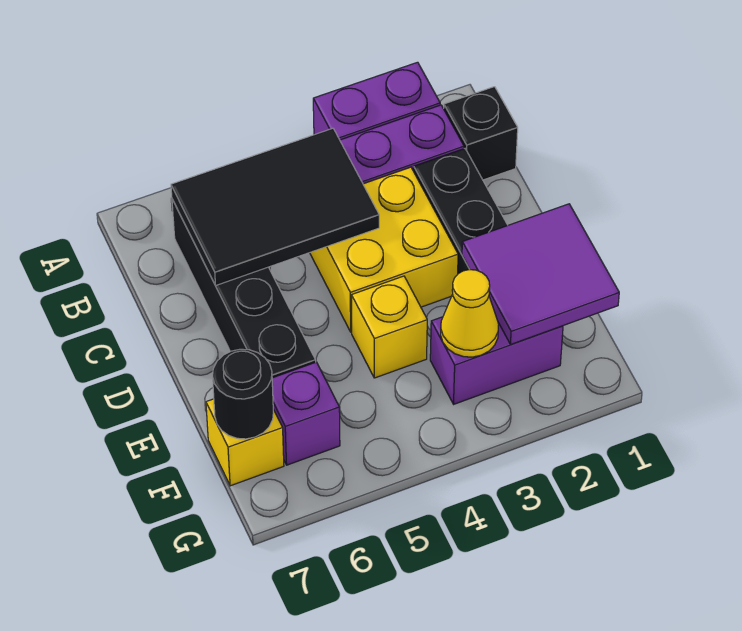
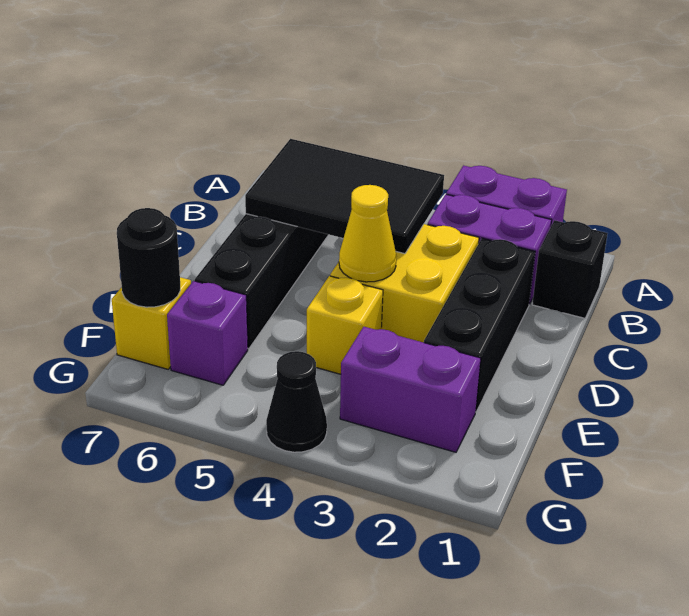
purple tile E1:F2 level 2 -> none
yellow cone F3 level 2 -> yellow cone D4 level 2
none -> black cone G4 level 1

